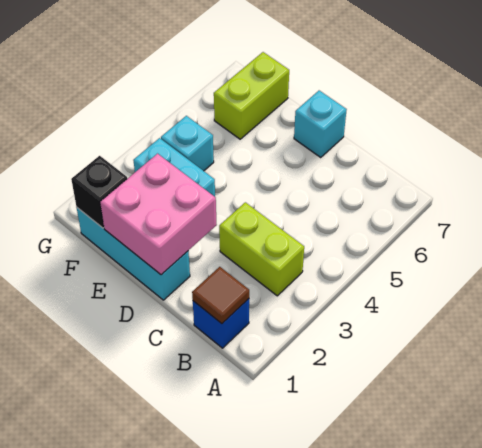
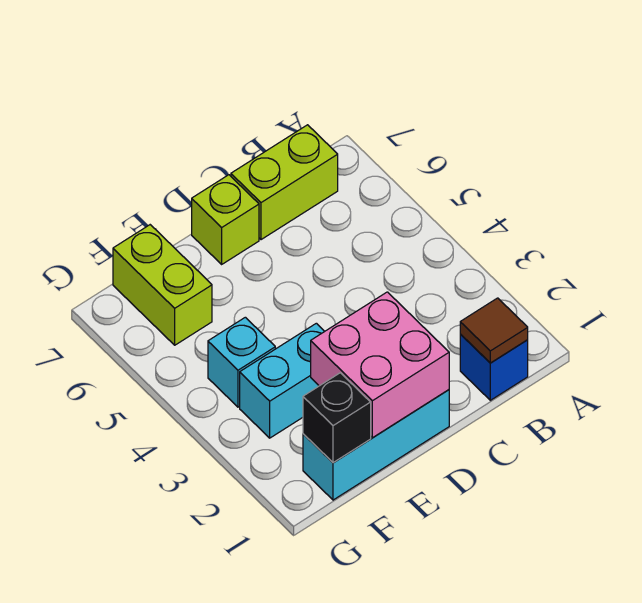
lime brick B3:C3 level 1 -> lime brick B7:C7 level 1
cyan brick D7 level 1 -> lime brick D7 level 1

